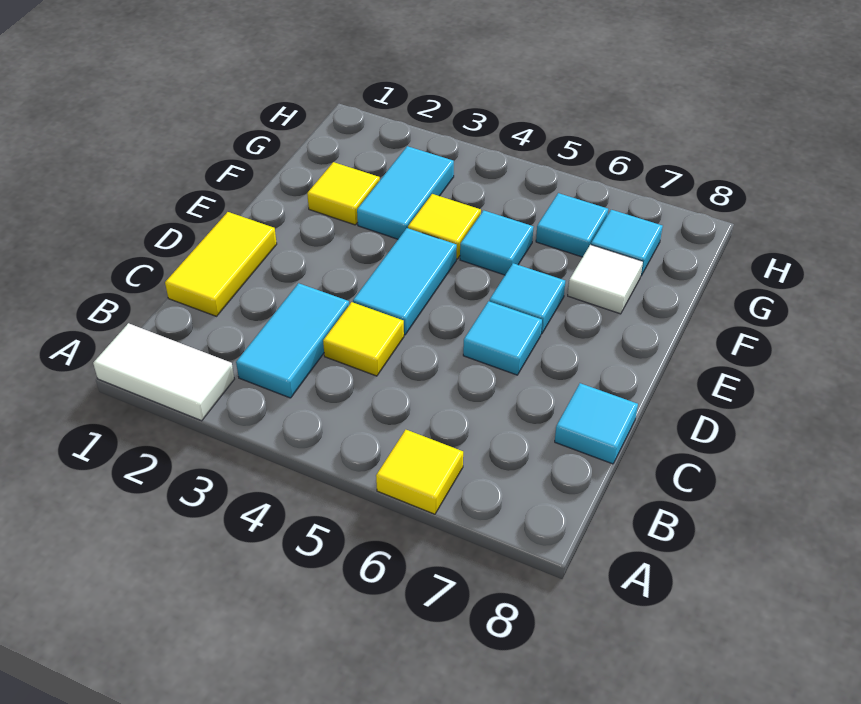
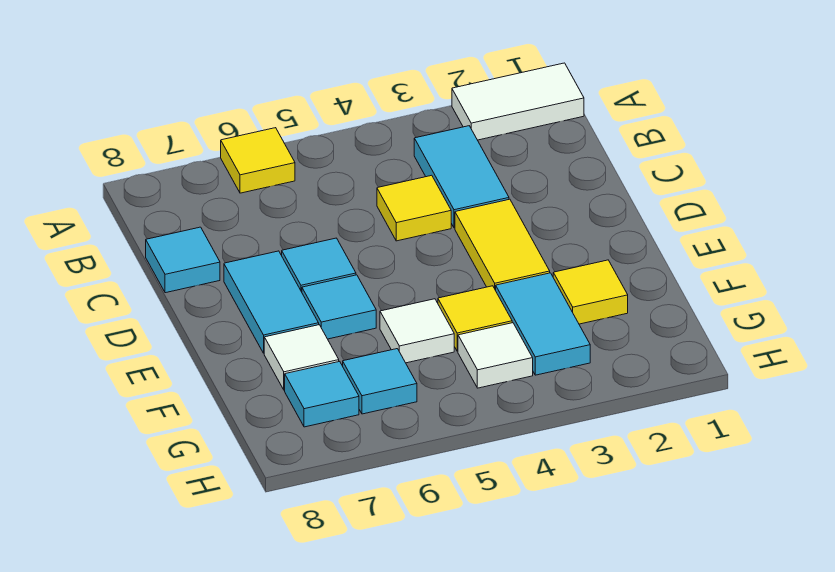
yellow tile C1:D1 level 1 -> yellow tile D3:E3 level 1
cyan tile D4:E4 level 1 -> cyan tile D7:E7 level 1
cyan tile F5 level 1 -> white tile F5 level 1
none -> white tile G4 level 1

